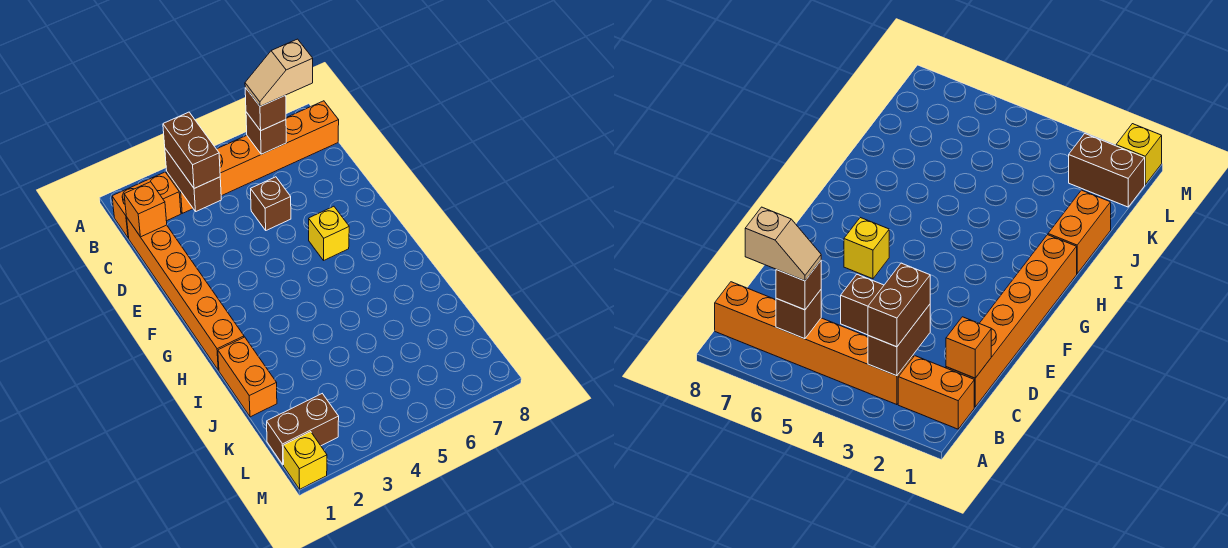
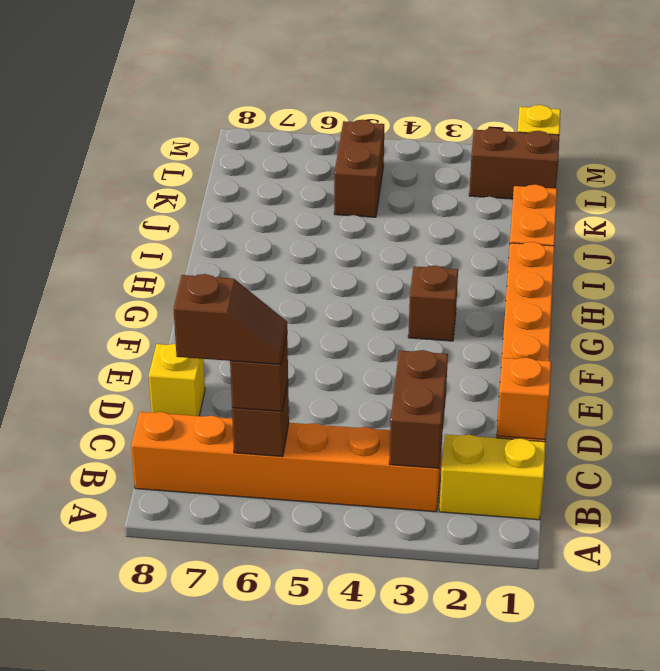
orange brick B1:B2 level 1 -> yellow brick B1:B2 level 1
brown brick B3:C3 level 3 -> brown brick K5:L5 level 1
tan slope B6:B7 level 4 top 7 -> brown slope B6:B7 level 4 top 7
brown brick D5 level 1 -> brown brick G3 level 1
yellow brick F6 level 1 -> yellow brick D8 level 1

